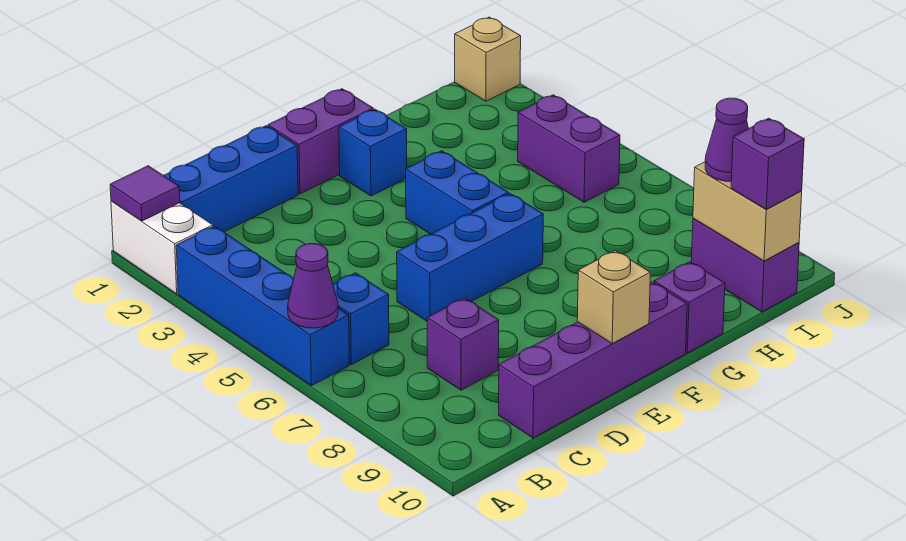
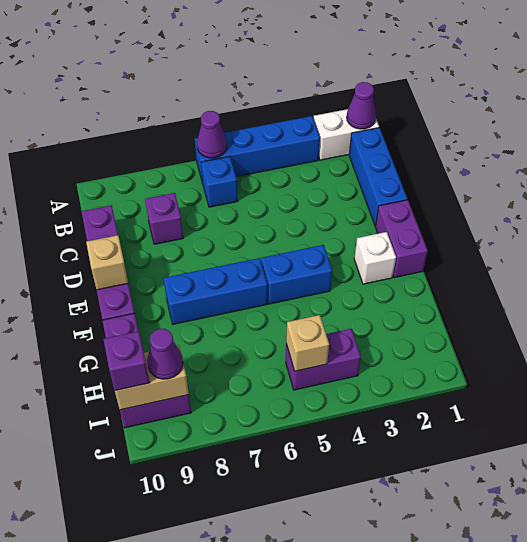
purple tile A1 level 2 -> purple cone A1 level 2
blue brick D6:F6 level 1 -> blue brick F6:F8 level 1
blue brick F2 level 1 -> white brick F2 level 1
tan brick J1 level 1 -> tan brick I5 level 2

